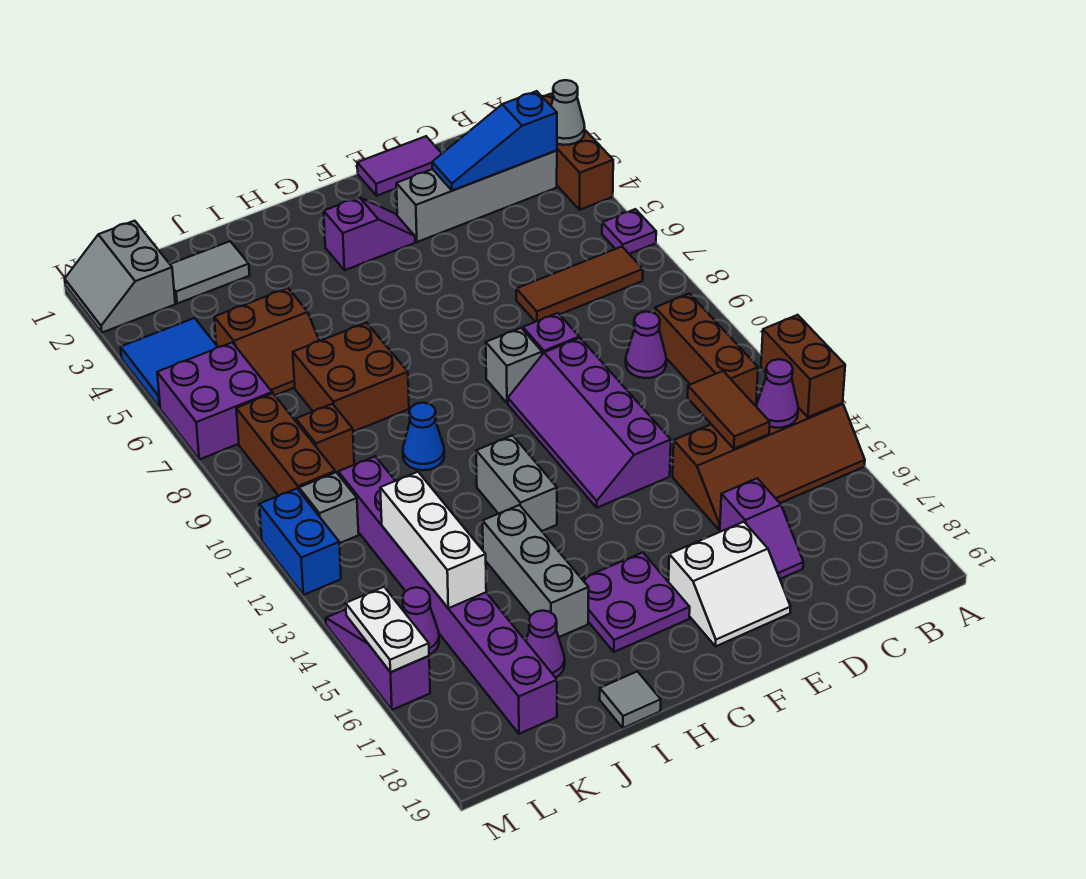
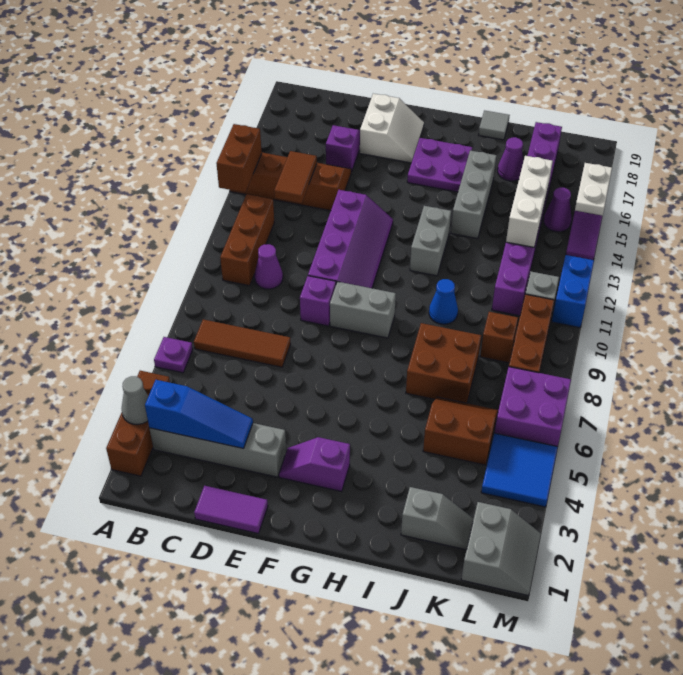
purple cone B14 level 2 -> none
white slope E17:F18 level 1 top 17 -> white slope E17:F18 level 1 top E
grey brick F9 level 1 -> grey brick F9:G9 level 1
grey tile J2:K2 level 1 -> grey slope J2:K2 level 1 top J

